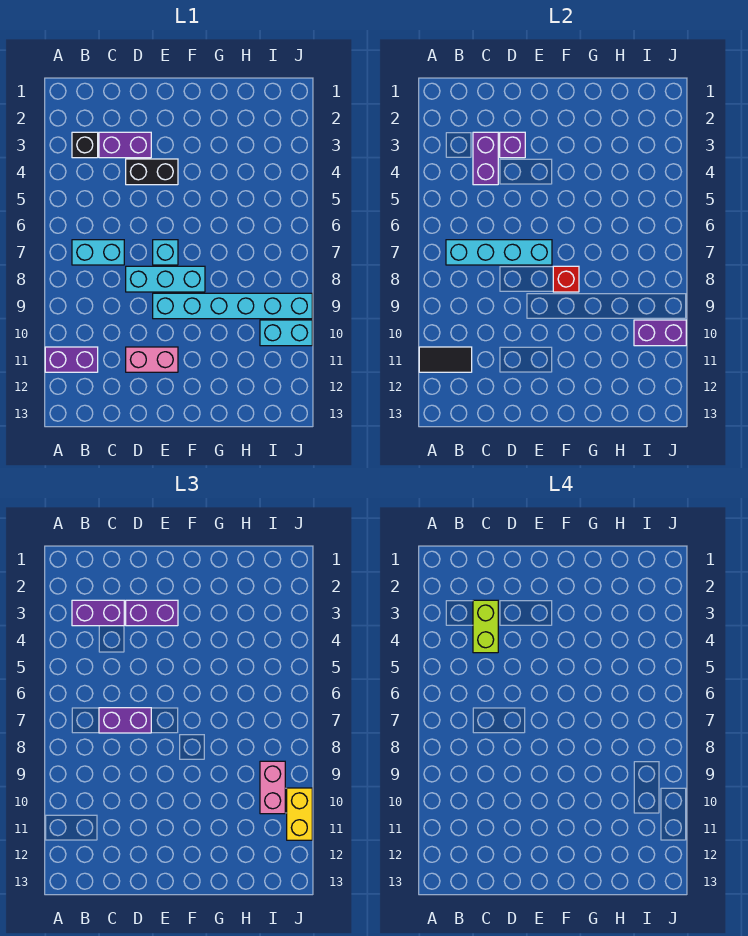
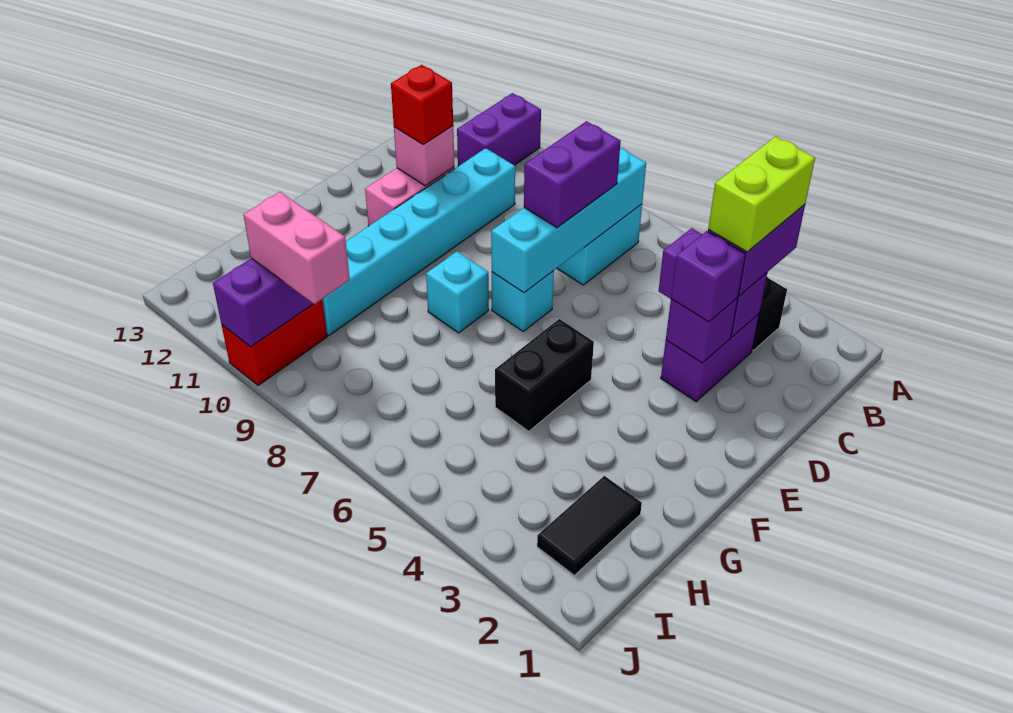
black tile A11:B11 level 2 -> black tile H2:I2 level 1
lime brick C3:C4 level 4 -> lime brick B3:C3 level 4
purple brick D3:E3 level 3 -> purple brick D3 level 3
black brick D4:E4 level 1 -> black brick F5:G5 level 1
cyan brick D8:F8 level 1 -> cyan brick F8 level 1
none -> pink brick D11 level 2
cyan brick E9:J9 level 1 -> cyan brick C10:H10 level 1
red brick F8 level 2 -> red brick D11 level 3
cyan brick I10:J10 level 1 -> red brick I10:J10 level 1
yellow brick J10:J11 level 3 -> none

